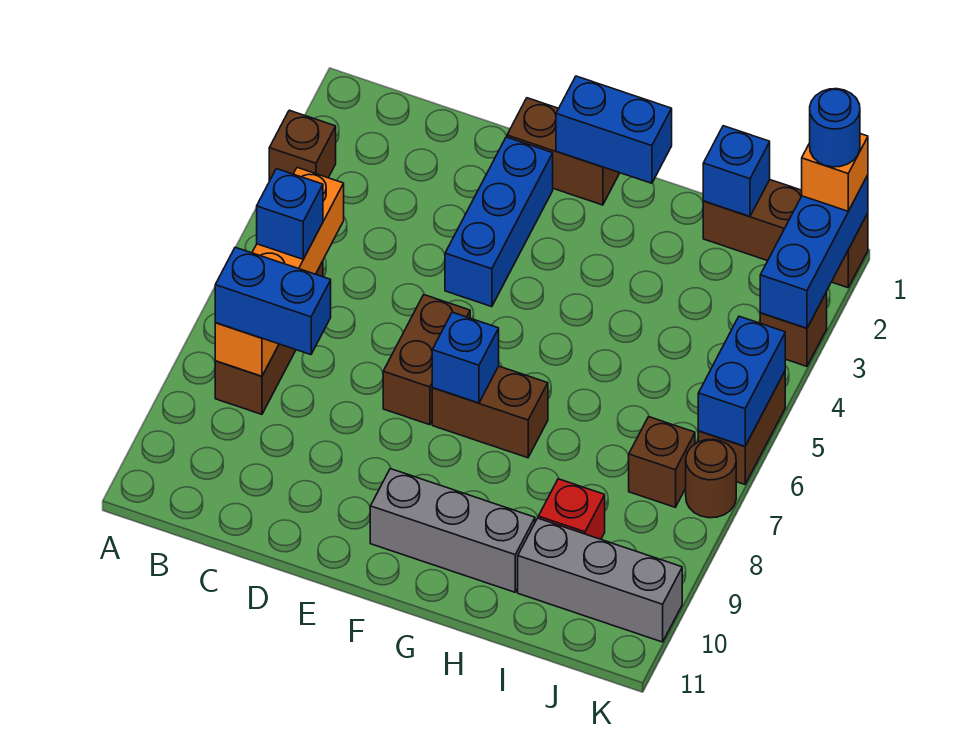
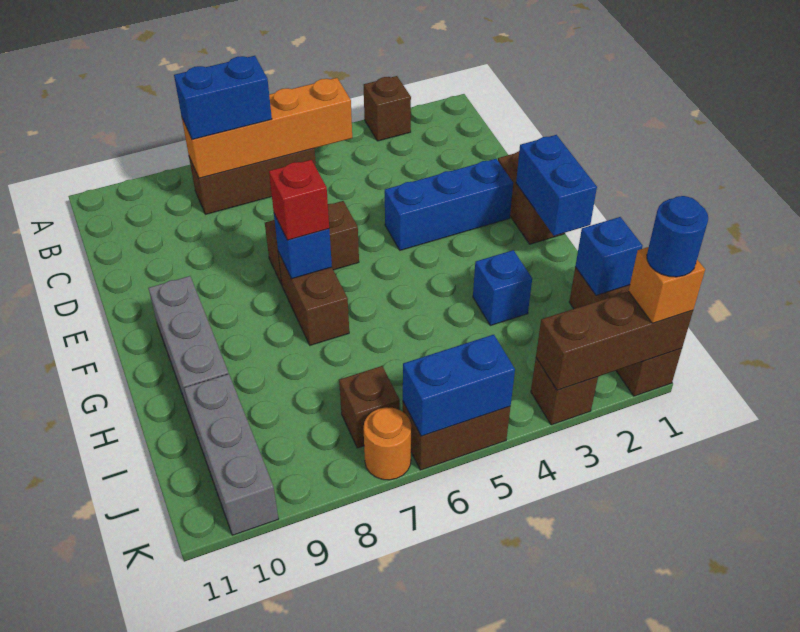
blue brick B6 level 3 -> blue brick H3 level 1
blue brick B8:C8 level 3 -> blue brick B7:B8 level 3
red brick I9 level 1 -> red brick F7 level 3
blue brick K1:K3 level 2 -> brown brick K1:K3 level 2
brown round brick K7 level 1 -> orange round brick K7 level 1

